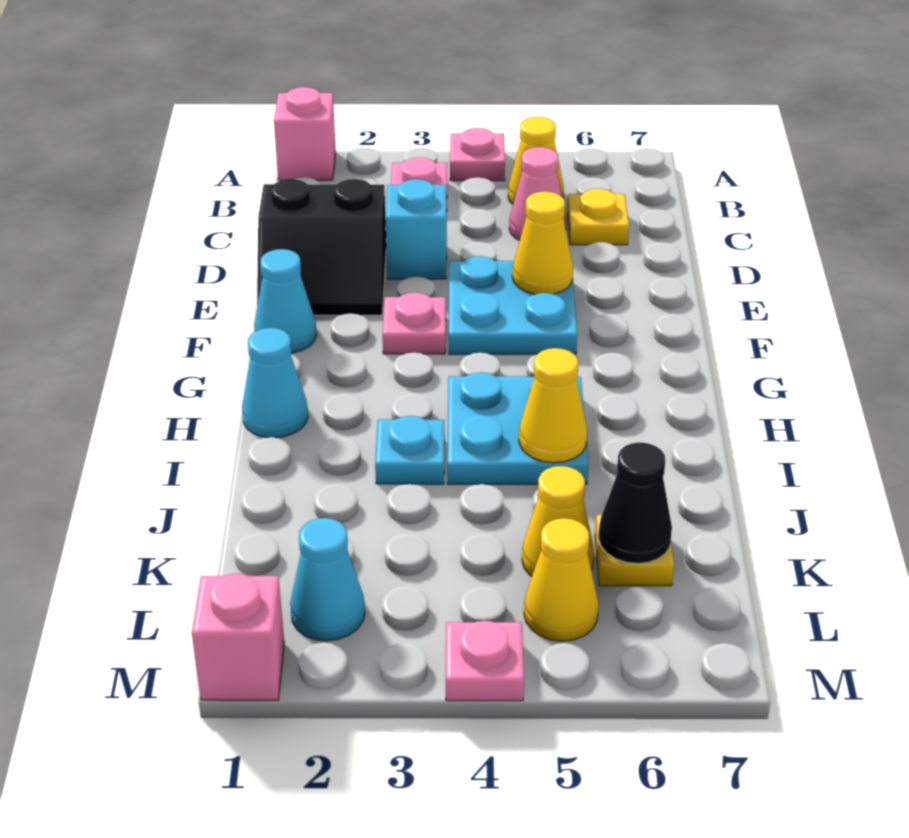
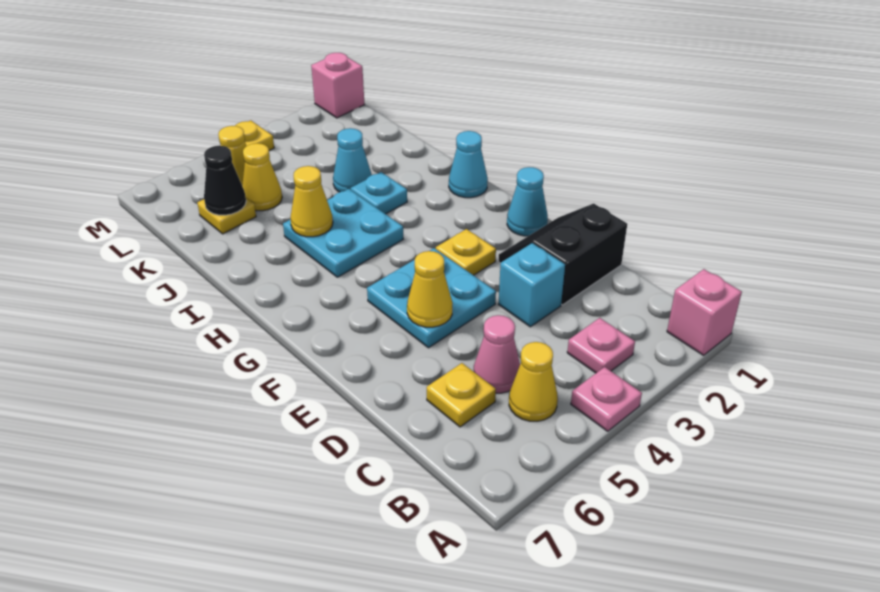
pink plate F3 level 1 -> yellow plate F3 level 1
cyan cone L2 level 1 -> cyan cone J3 level 1
pink plate M4 level 1 -> yellow plate M4 level 1

